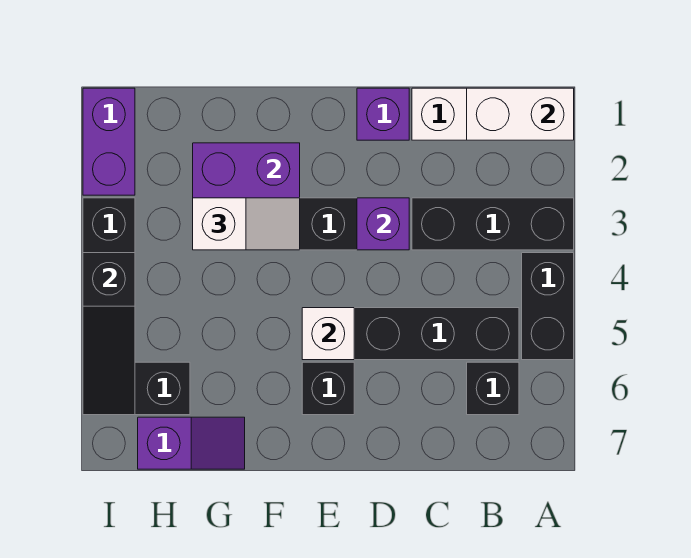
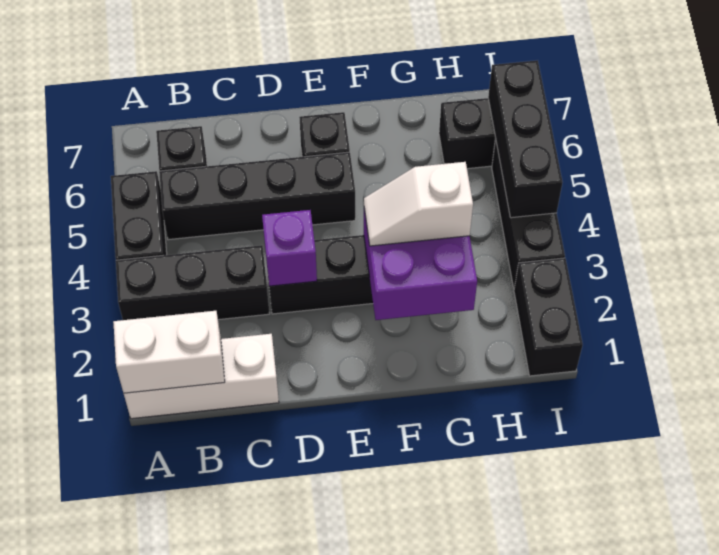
purple brick D1 level 1 -> none
white brick E5 level 2 -> none
purple slope G7:H7 level 1 top H -> none
purple brick I1:I2 level 1 -> black brick I1:I2 level 1
black slope I4:I6 level 2 top 4 -> black brick I4:I6 level 2

